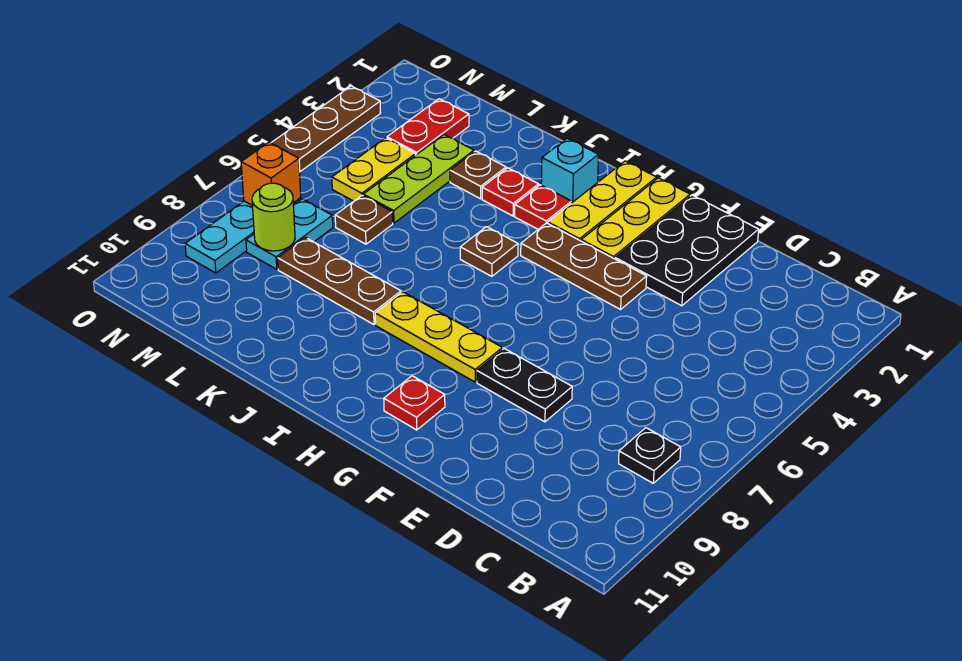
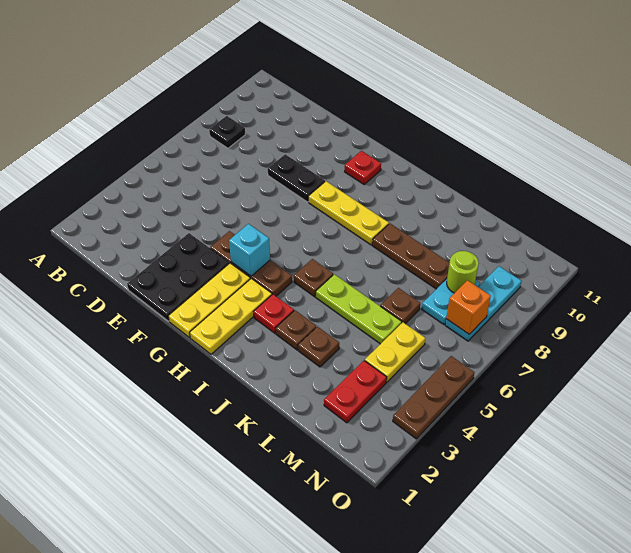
cyan brick I2 level 1 -> cyan brick G4 level 2
red plate J3 level 1 -> brown plate J3 level 1
lime plate L3:L5 level 1 -> lime plate J5:L5 level 1

